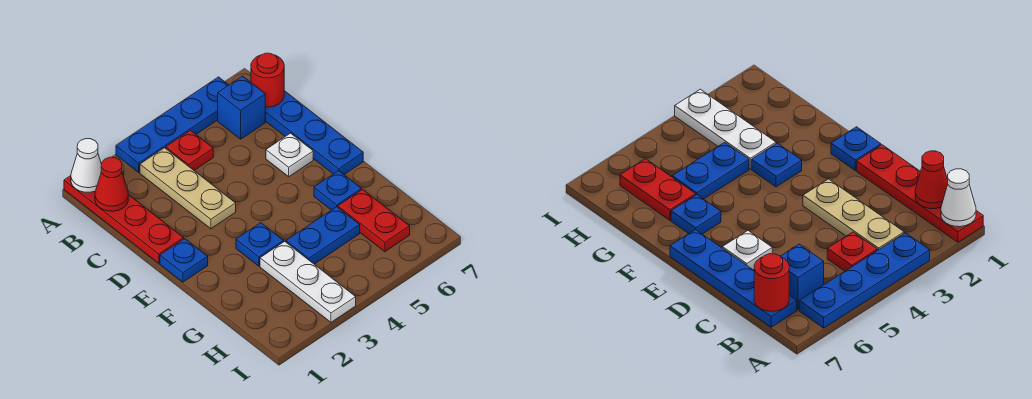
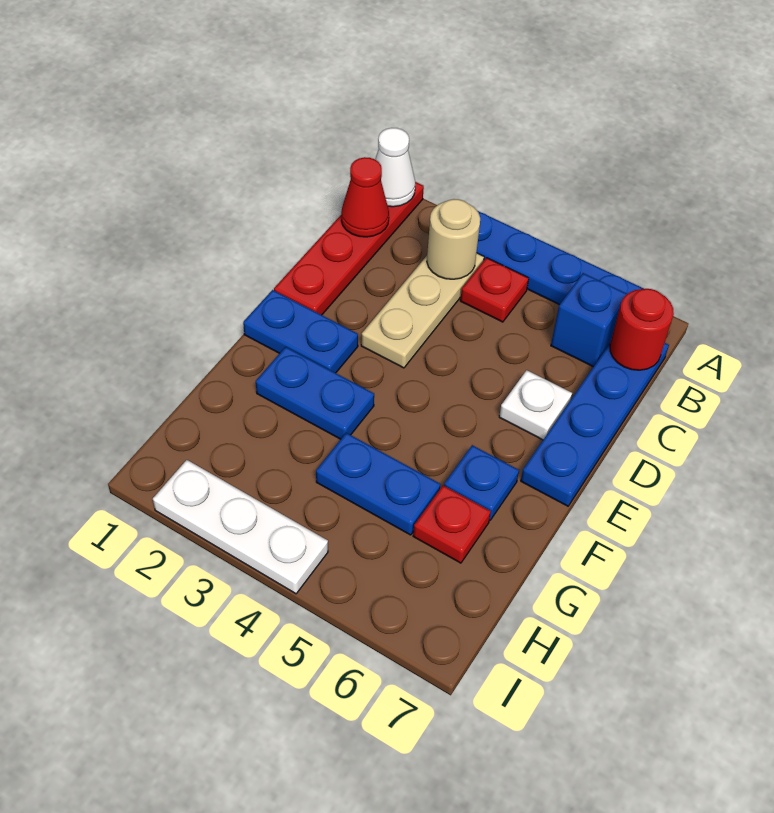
none -> tan round brick B3 level 2
blue plate E1 level 1 -> blue plate E1:E2 level 1
blue plate F3 level 1 -> blue plate F2:F3 level 1
white plate G3:I3 level 1 -> white plate I2:I4 level 1
red plate G6:H6 level 1 -> red plate G6 level 1

